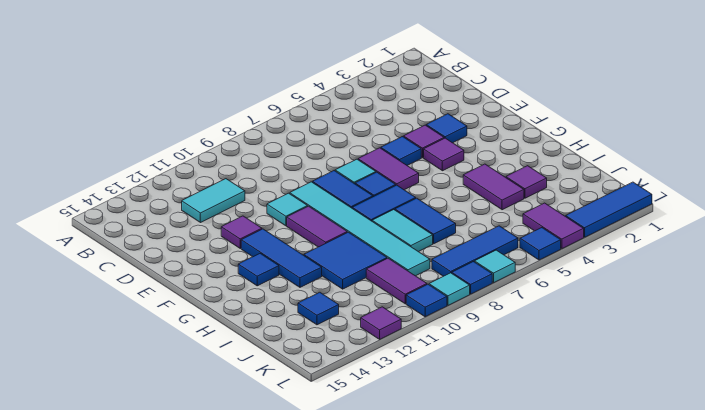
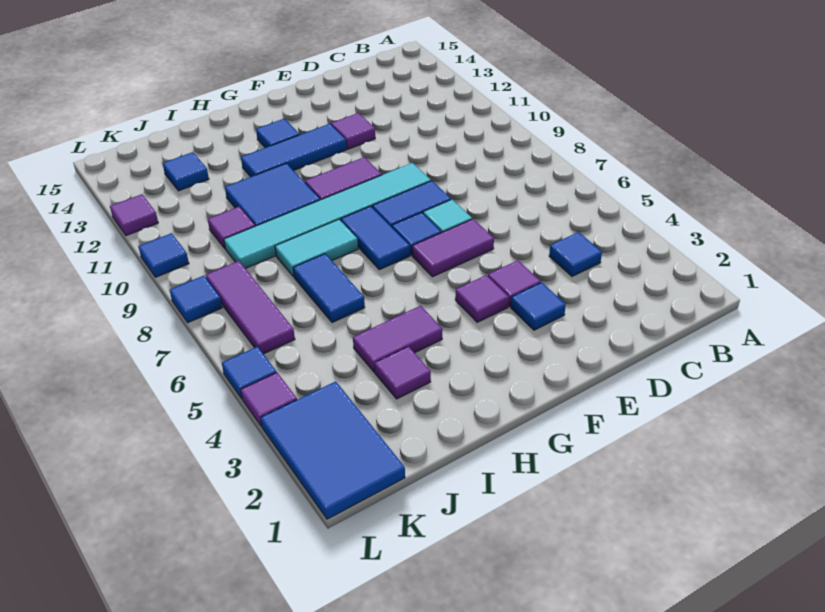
cyan tile C11:C12 level 1 -> none
blue tile E5 level 1 -> blue tile C4 level 1
cyan tile E10 level 1 -> none
blue tile H7:I7 level 1 -> blue tile I6:I7 level 1
purple tile J10:K10 level 1 -> purple tile J10 level 1
purple tile K4:L4 level 1 -> purple tile L4 level 1
blue tile K6:K8 level 1 -> purple tile K6:K8 level 1
blue tile L1:L3 level 1 -> blue tile K1:L3 level 1
cyan tile L7 level 1 -> none
cyan tile L9 level 1 -> none

